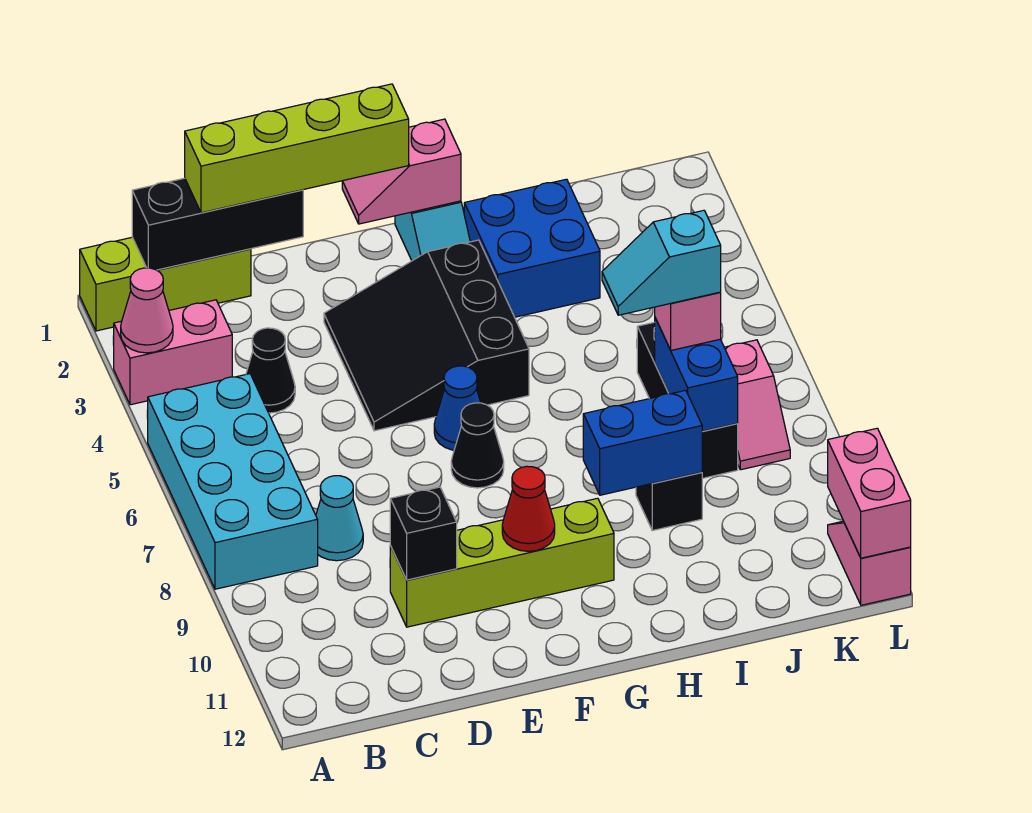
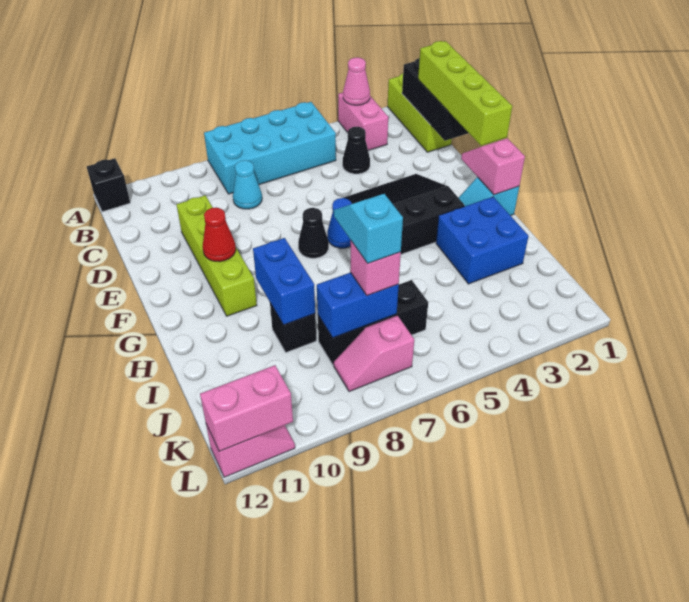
black brick D10 level 2 -> black brick A12 level 1

